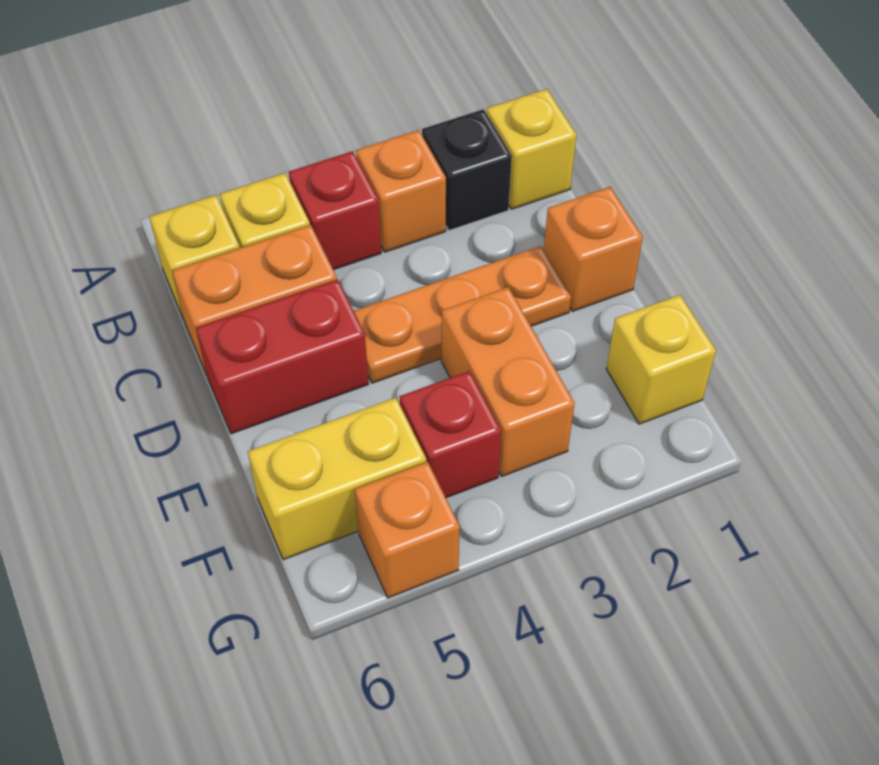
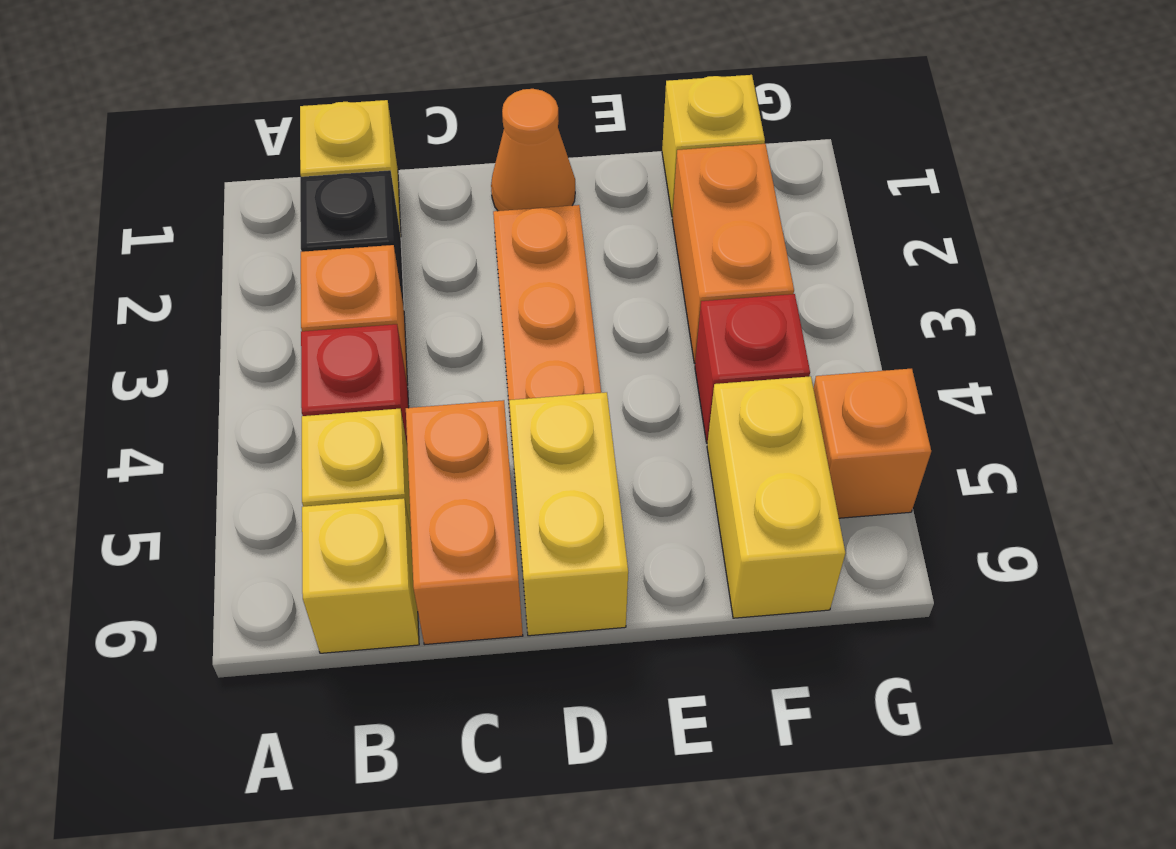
orange brick D1 level 1 -> orange cone D1 level 1
red brick D5:D6 level 1 -> yellow brick D5:D6 level 1
orange brick E3:F3 level 1 -> orange brick F2:F3 level 1

